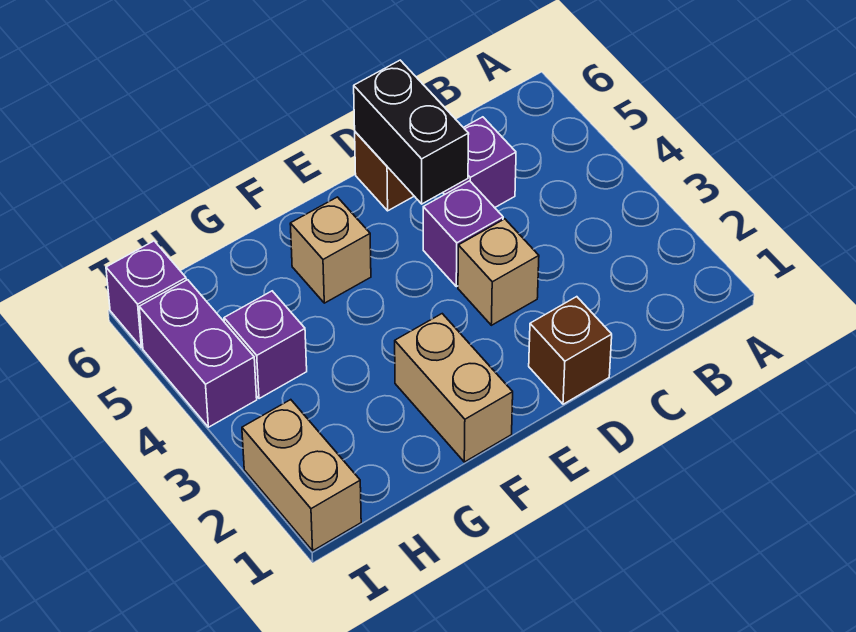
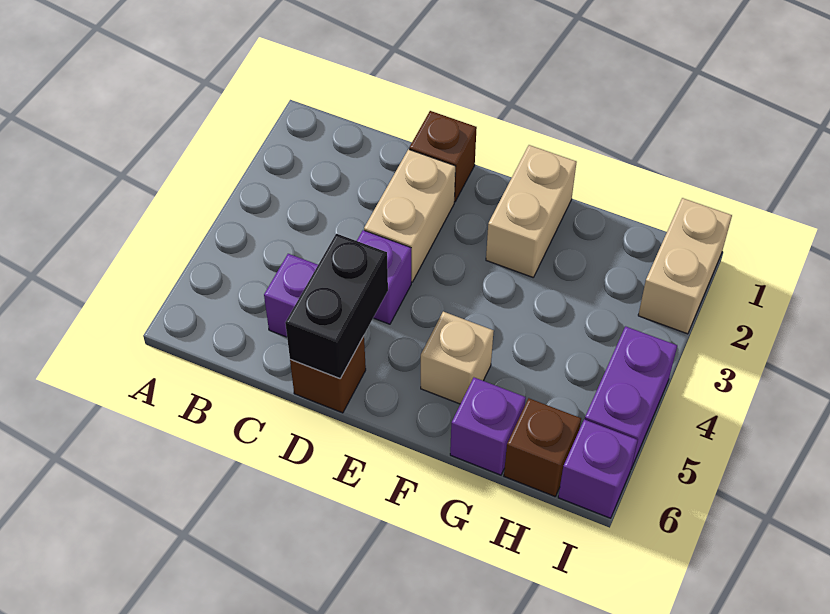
tan brick D3 level 1 -> tan brick D2:D3 level 1
purple brick H4 level 1 -> purple brick G6 level 1
none -> brown brick H6 level 1

